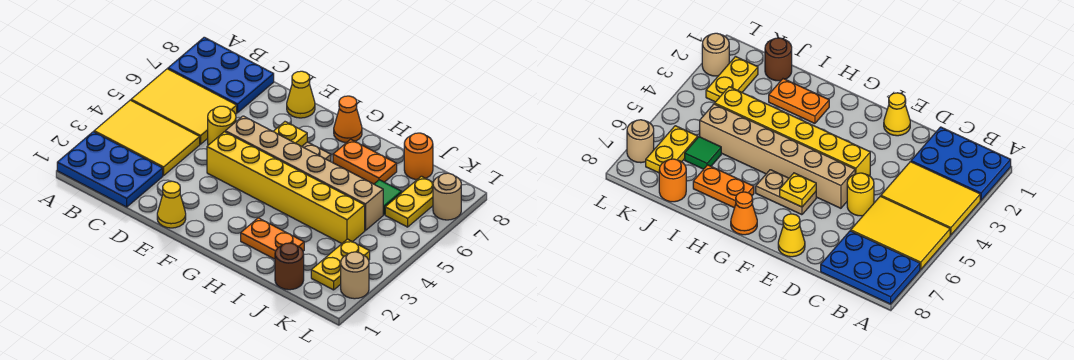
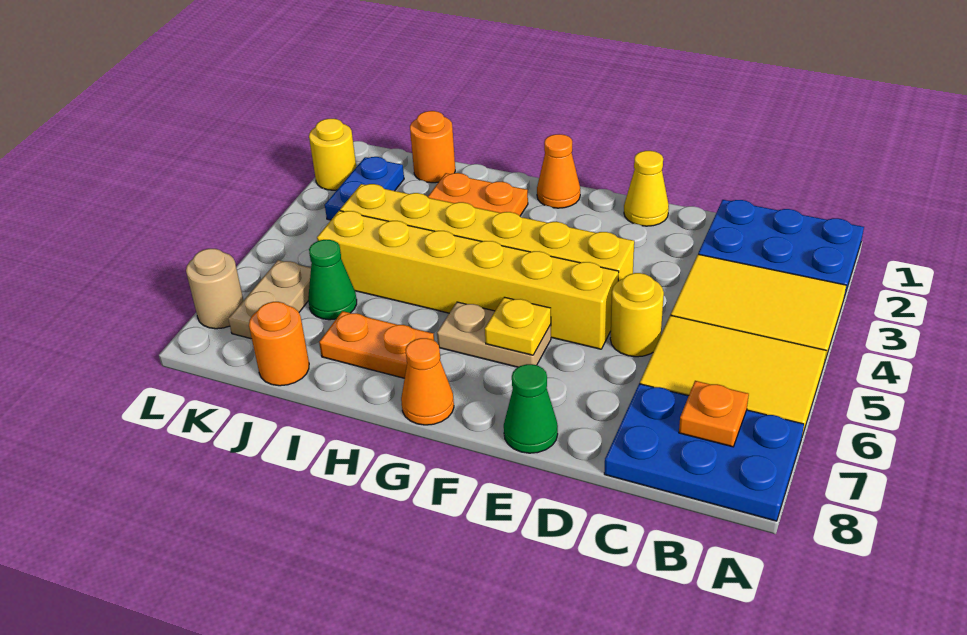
none -> orange plate B7 level 2
tan brick E5:J5 level 1 -> yellow brick E5:J5 level 1
yellow cone E8 level 1 -> green cone E8 level 1
none -> orange cone G1 level 1
brown round brick J1 level 1 -> orange round brick J1 level 1
green tile J6 level 1 -> green cone J6 level 1
yellow plate K2:K3 level 1 -> blue plate K2:K3 level 1
yellow plate K6:K7 level 1 -> tan plate K6:K7 level 1
tan round brick L2 level 1 -> yellow round brick L2 level 1

